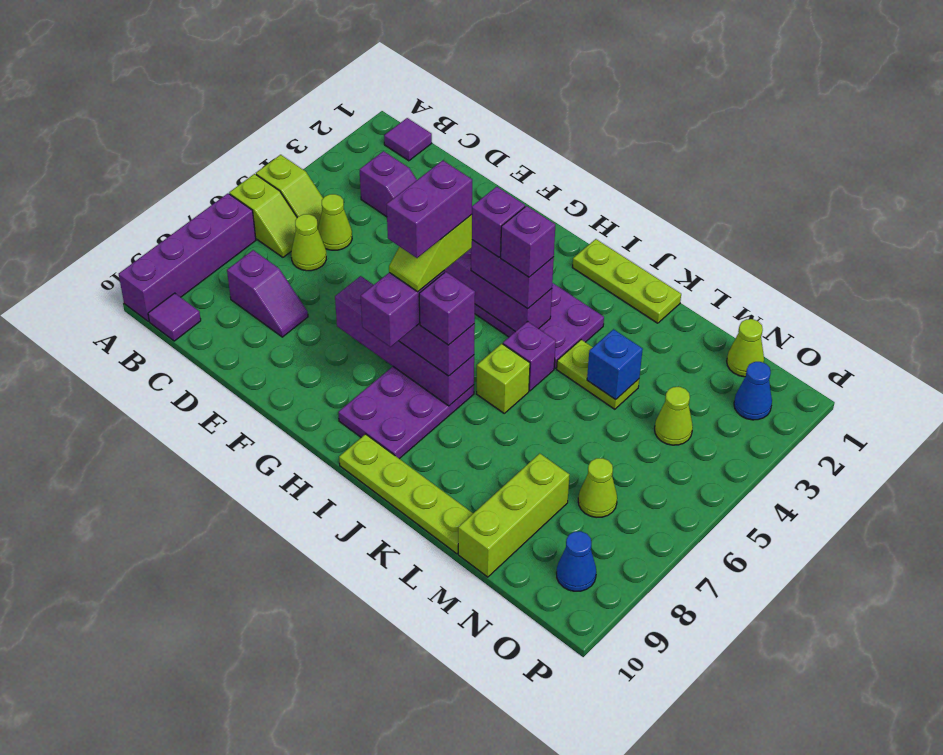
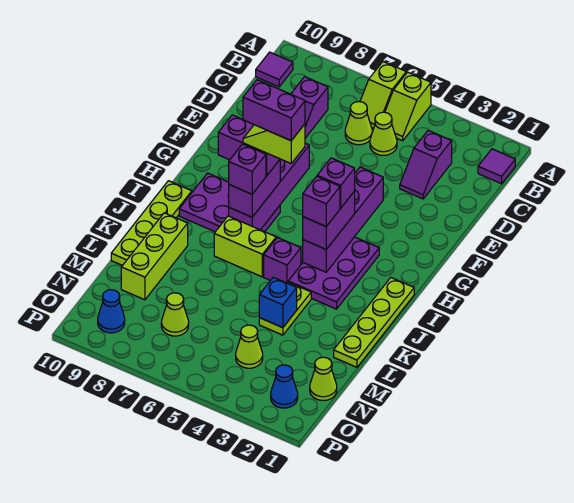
purple brick A7:A10 level 1 -> none
lime plate I1:K1 level 1 -> lime plate I1:L1 level 1
lime brick J6 level 1 -> lime brick J6:J7 level 1
lime brick M8:M10 level 1 -> lime brick K9:M9 level 1

